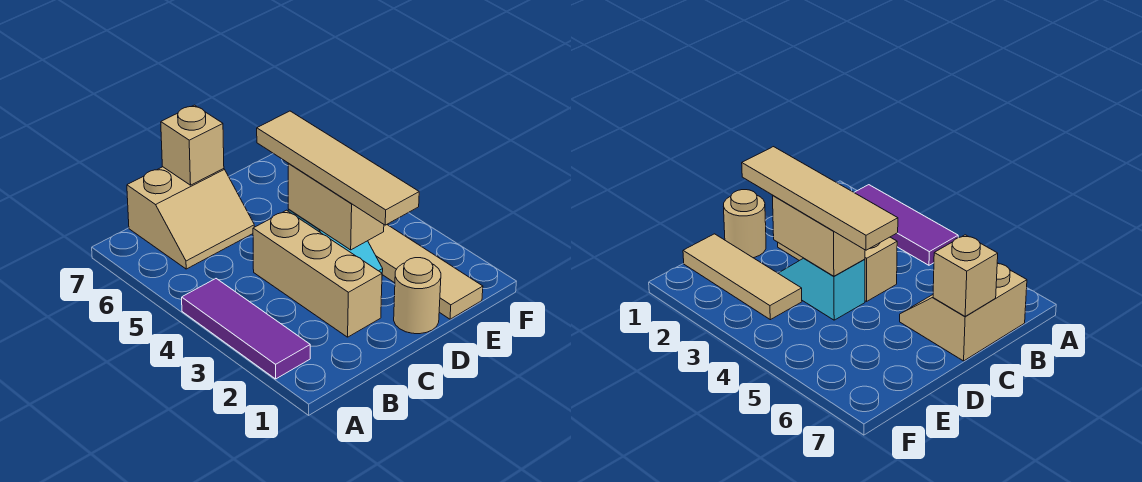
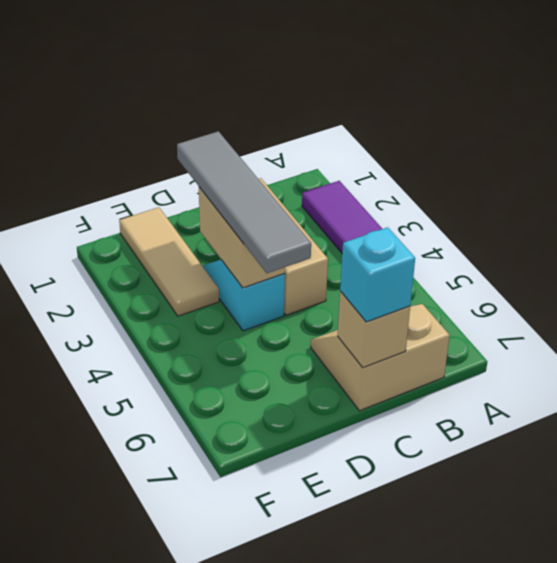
none -> cyan brick C7 level 3
tan round brick D1 level 1 -> none
tan tile D2:D5 level 3 -> grey tile D2:D5 level 3

